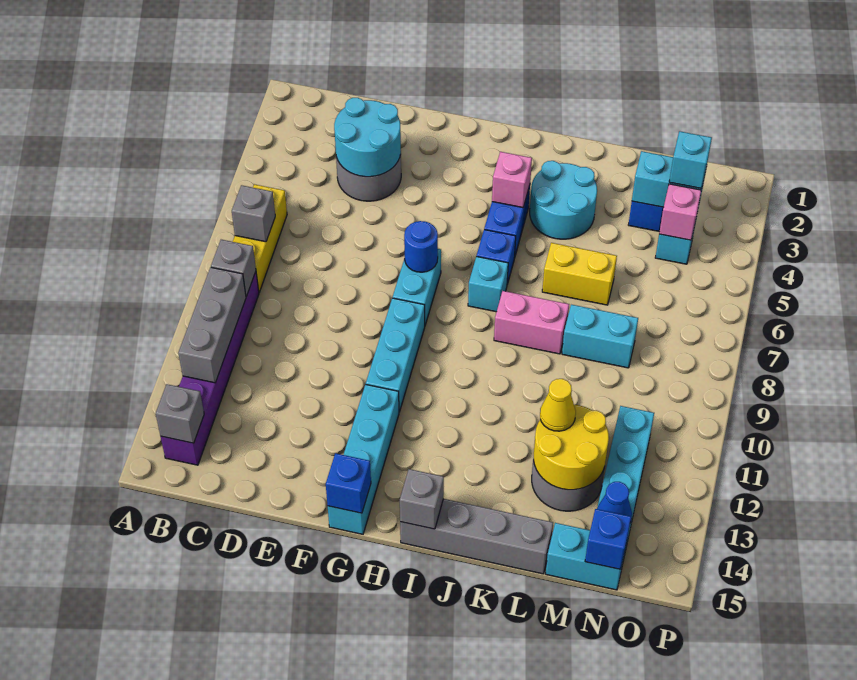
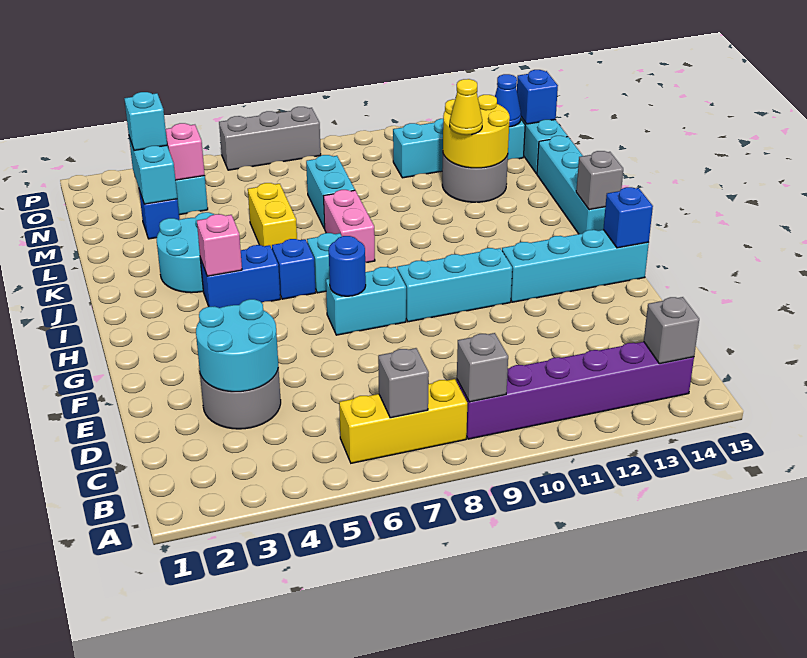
grey brick B10:B12 level 2 -> grey brick P6:P8 level 1
grey brick I15:L15 level 1 -> cyan brick I15:L15 level 1

